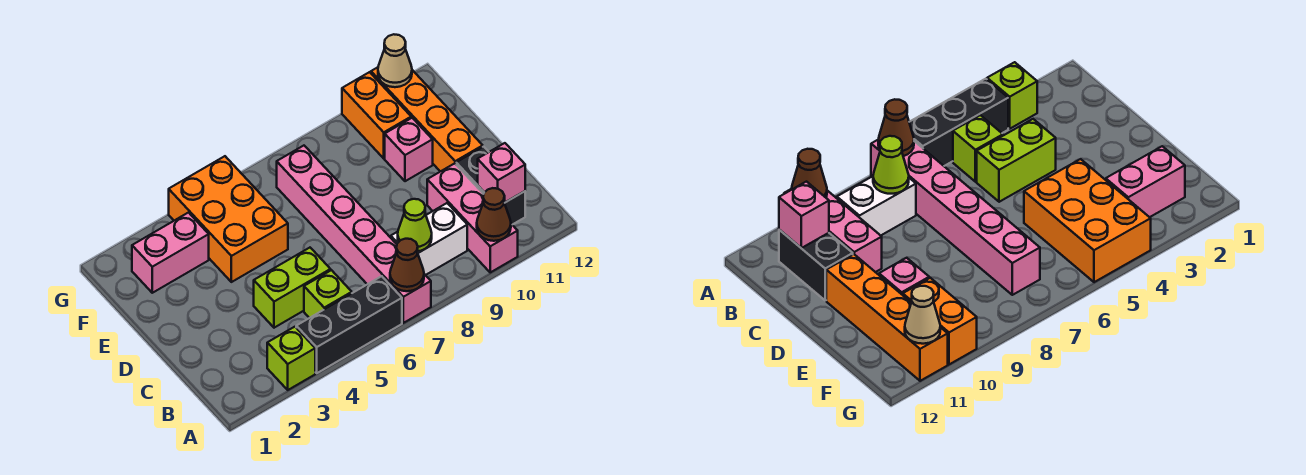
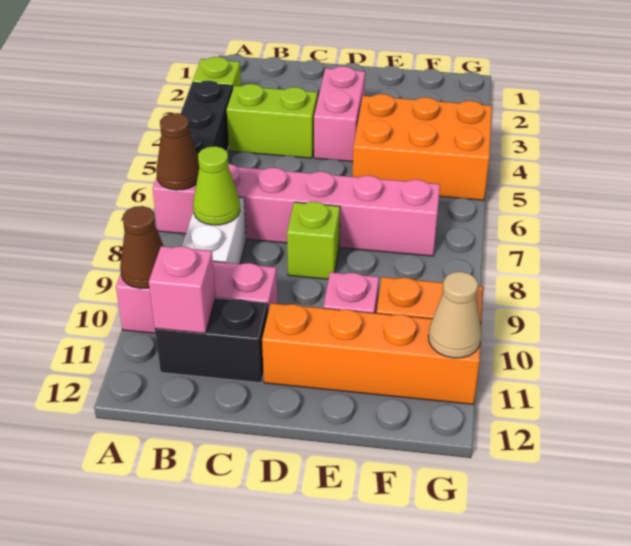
lime brick B5 level 1 -> lime brick D8 level 1
lime brick C4:C5 level 1 -> lime brick B4:C4 level 1
pink brick F2:F3 level 1 -> pink brick D3:D4 level 1

